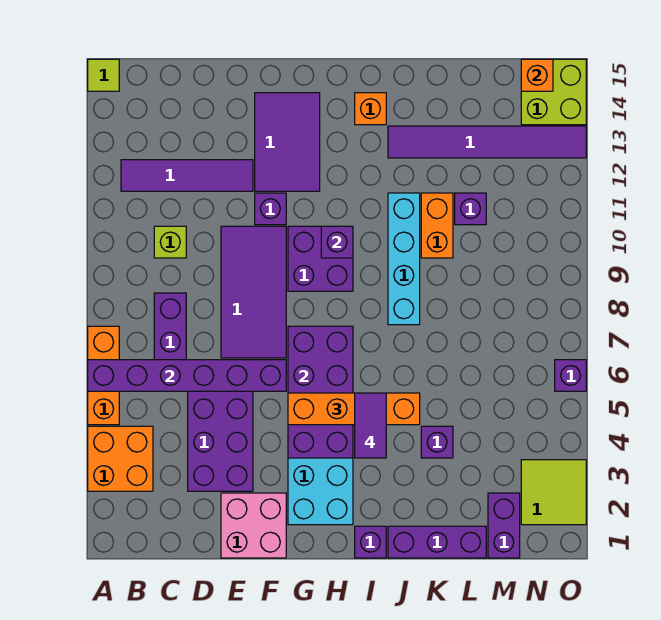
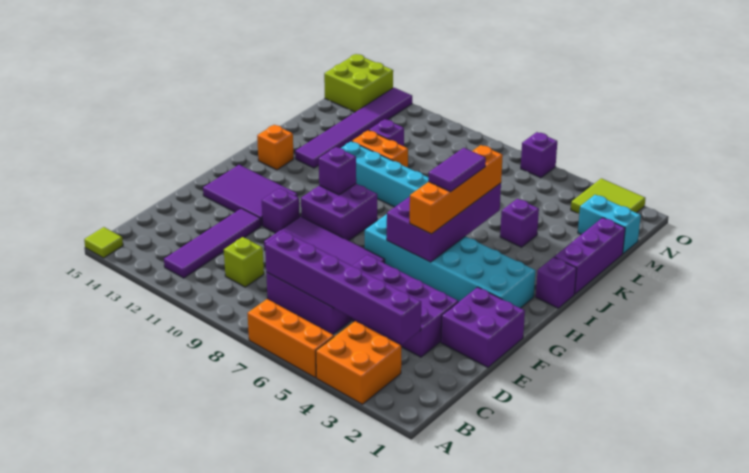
purple brick A6:F6 level 2 -> purple brick C3:C8 level 2
pink brick E1:F2 level 1 -> purple brick E1:F2 level 1
purple brick G4:H7 level 2 -> purple brick G5:J6 level 2
purple tile I4:I5 level 4 -> purple tile H5:I5 level 4
purple brick M1:M2 level 1 -> cyan brick M1:M2 level 1
orange brick N15 level 2 -> none

